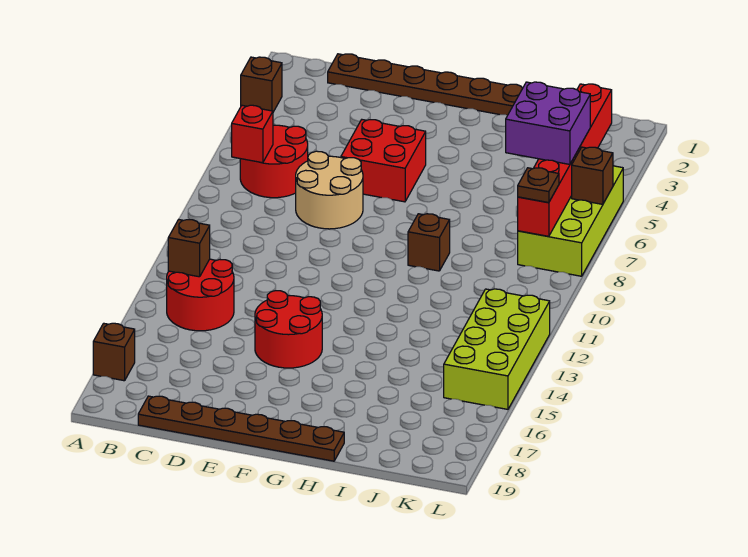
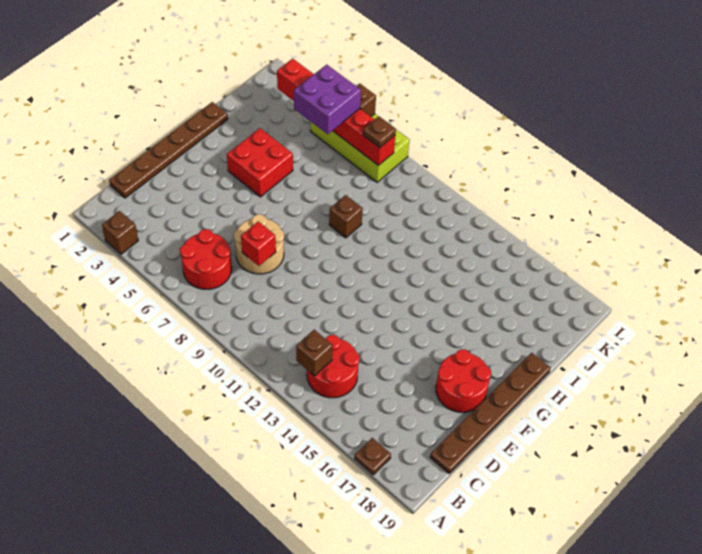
brown brick A17 level 1 -> brown plate A17 level 1
red brick B7 level 2 -> red brick D8 level 2
red brick E5:F6 level 1 -> red brick G4:H5 level 1
red round brick E14:F15 level 1 -> red round brick E17:F18 level 1
lime brick K12:L15 level 1 -> none

